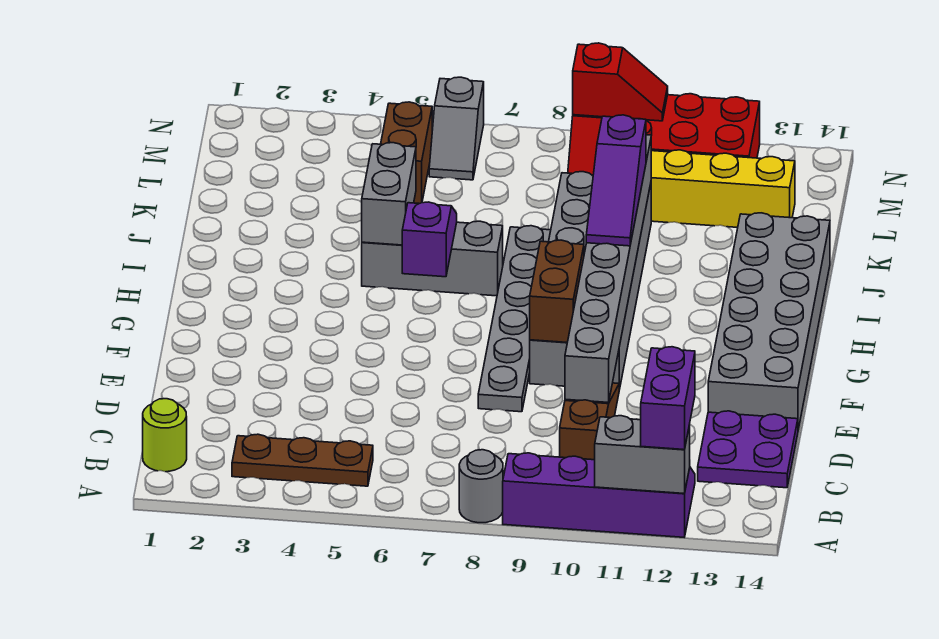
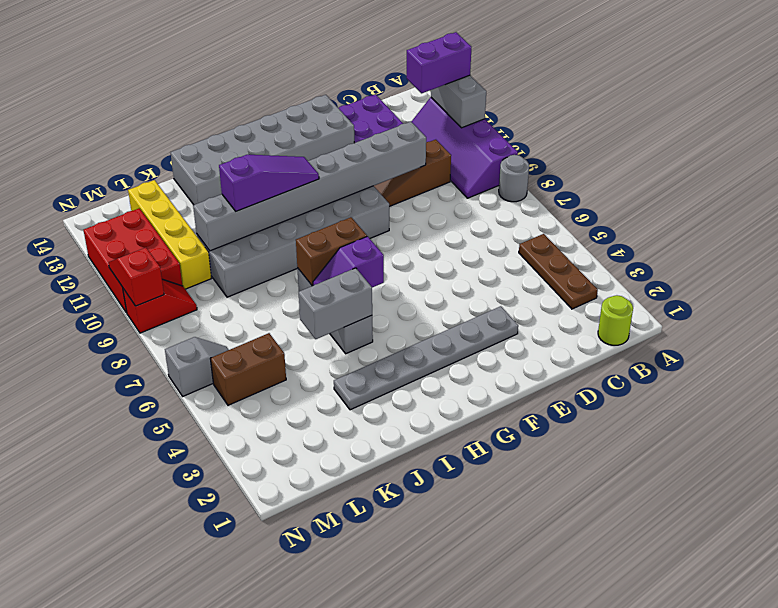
grey plate E8:J8 level 1 -> grey plate E3:J3 level 1
brown brick F9:G9 level 2 -> brown brick H7:I7 level 2

